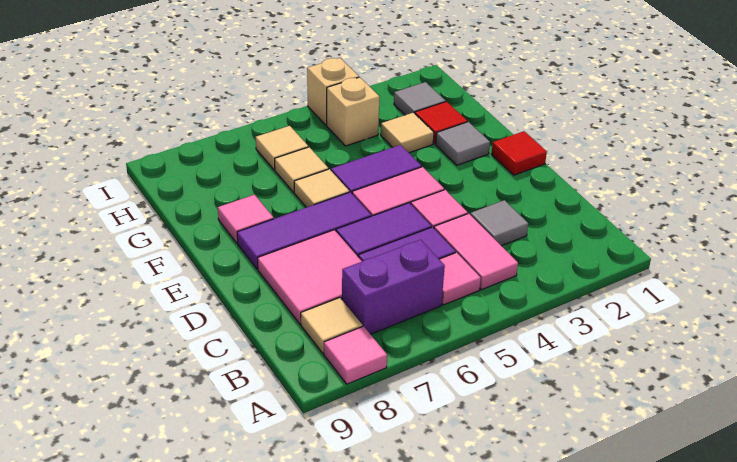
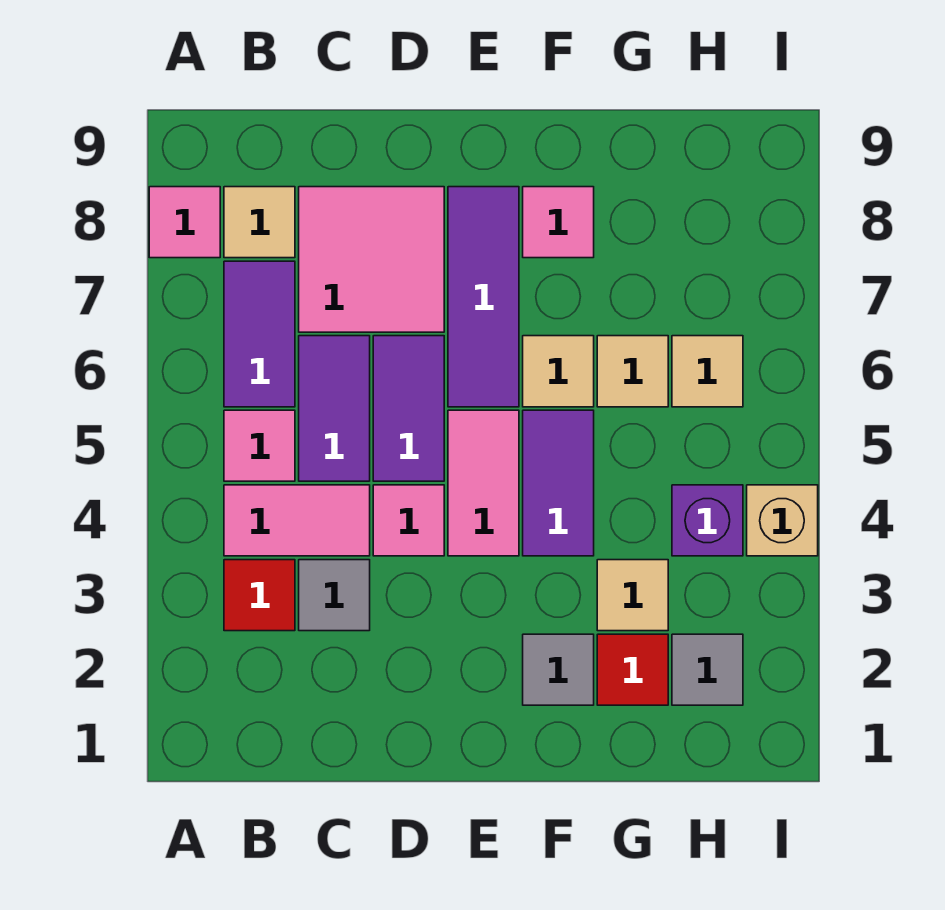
purple brick B6:B7 level 1 -> purple tile B6:B7 level 1
red tile E1 level 1 -> red tile B3 level 1
tan brick H4 level 1 -> purple brick H4 level 1

